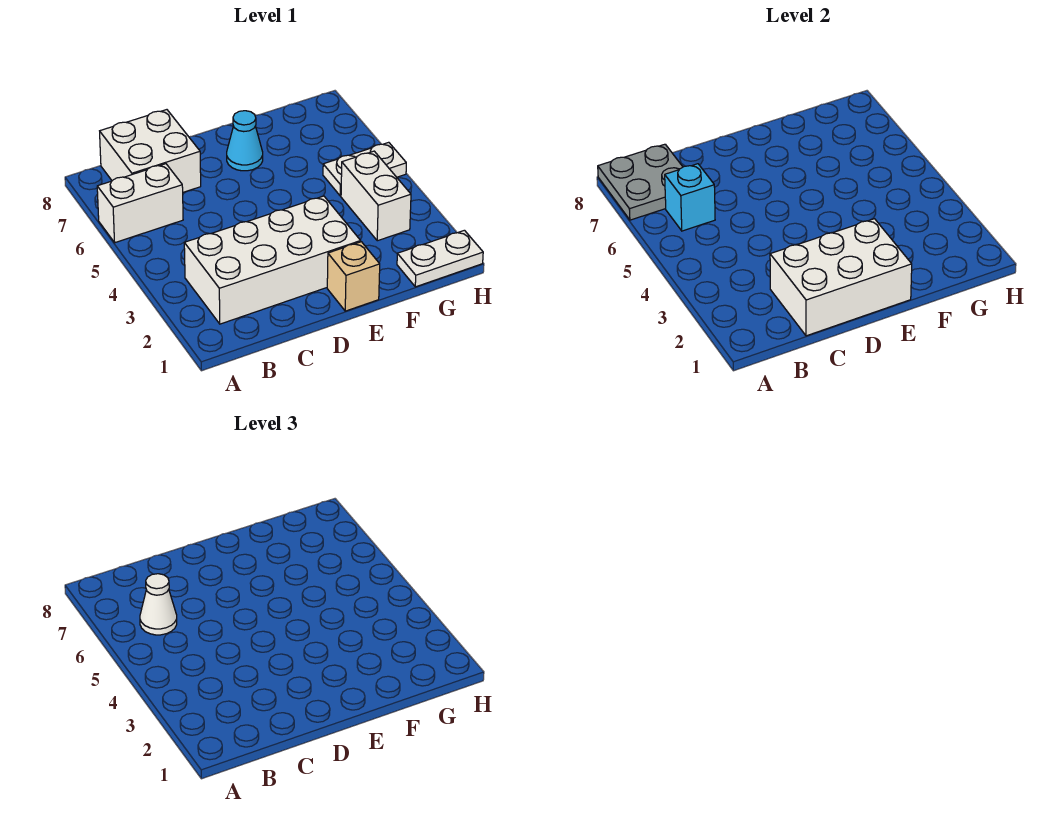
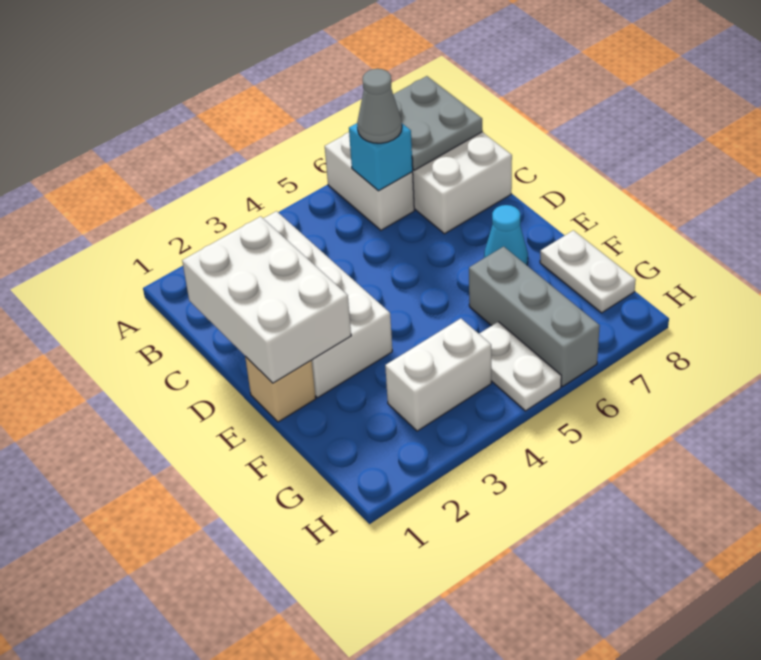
white cone B6 level 3 -> grey cone B6 level 3
none -> grey brick F6:H6 level 1
white plate G1:H1 level 1 -> white plate F8:G8 level 1

